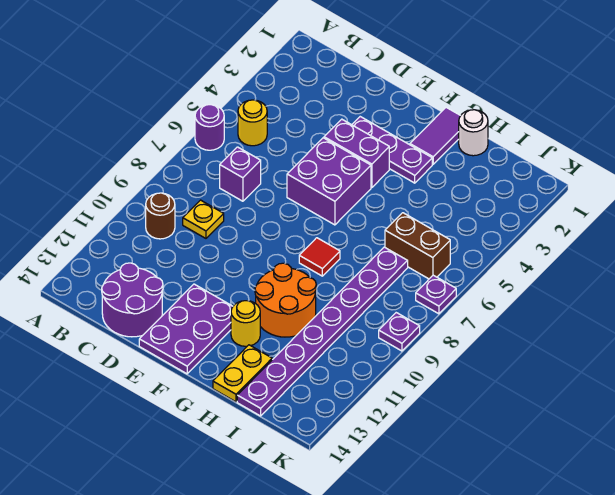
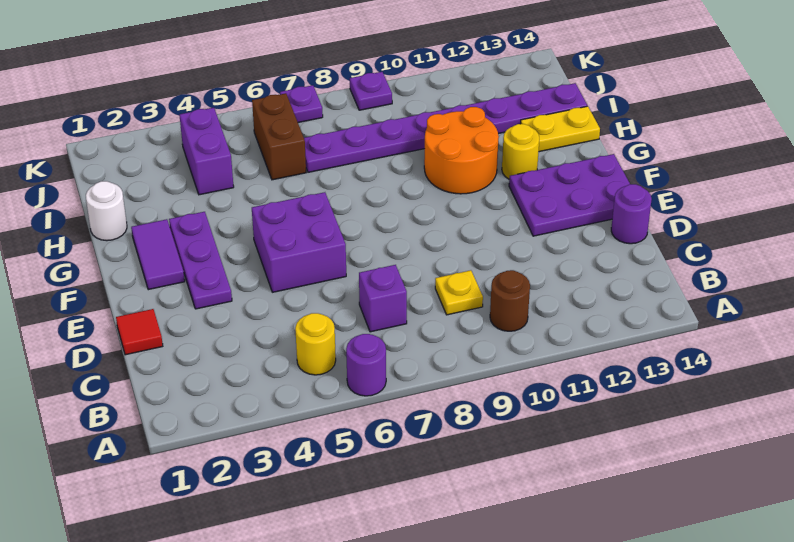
purple round brick C13:D14 level 1 -> purple round brick D14 level 1
purple brick E4:F4 level 1 -> purple brick I4:J4 level 1
purple tile G1:G2 level 1 -> purple tile F2:G2 level 1
red tile G8 level 1 -> red tile D1 level 1

